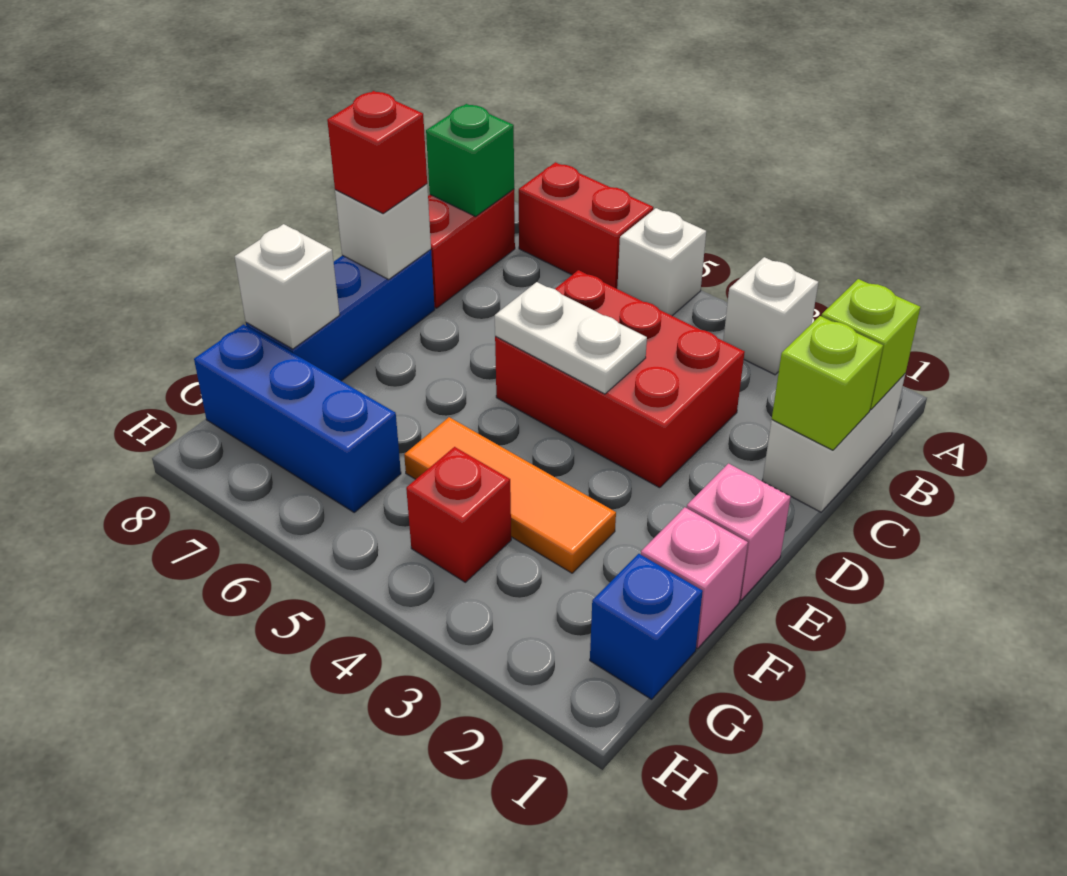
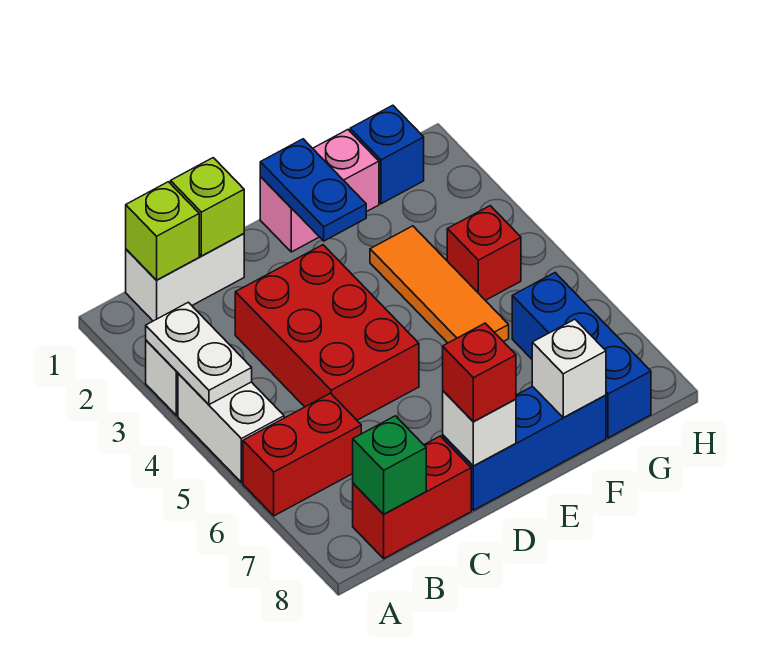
white brick A5 level 1 -> white brick A4:A5 level 1
red brick A6:A7 level 1 -> red brick A6:B6 level 1
white plate D4:D5 level 2 -> white plate A3:A4 level 2
none -> blue plate E1:E2 level 2

